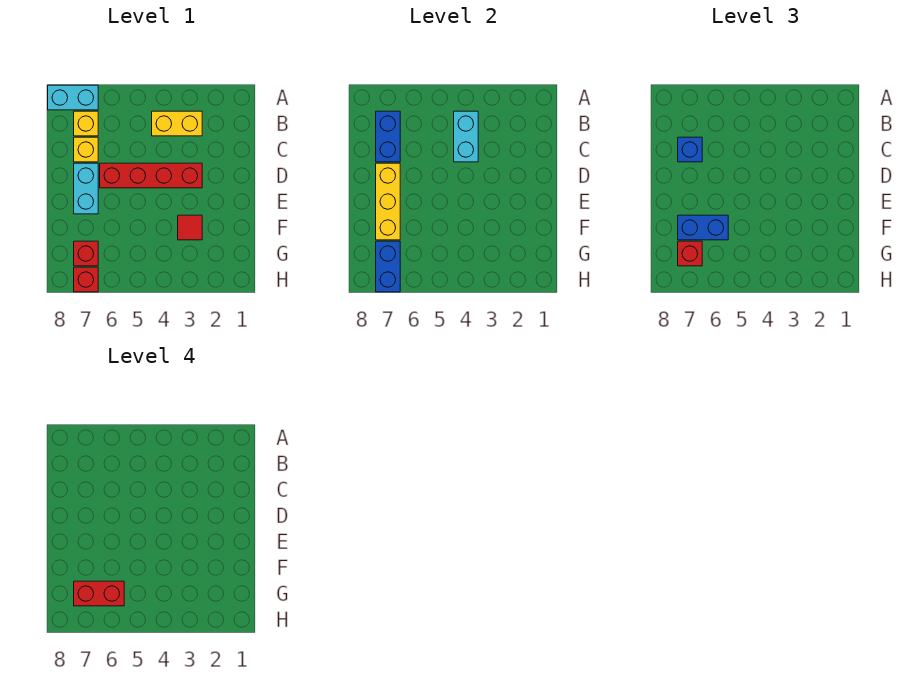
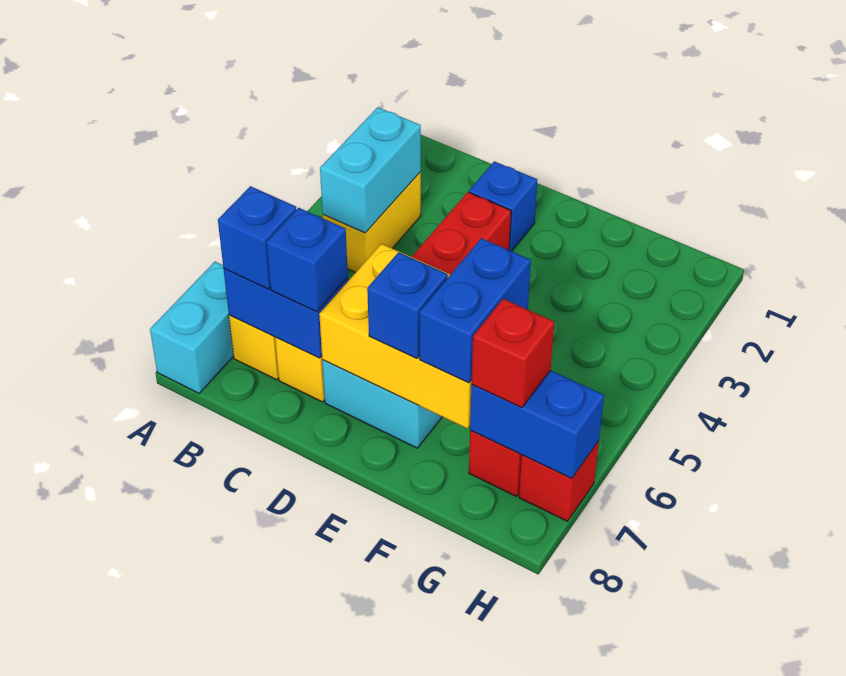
cyan brick B4:C4 level 2 -> cyan brick B3:B4 level 2
none -> blue brick B7 level 3
none -> blue brick D2 level 1
yellow brick D7:F7 level 2 -> yellow brick D6:F7 level 2
none -> blue brick E7 level 3
red tile F3 level 1 -> none
red brick G6:G7 level 4 -> none

